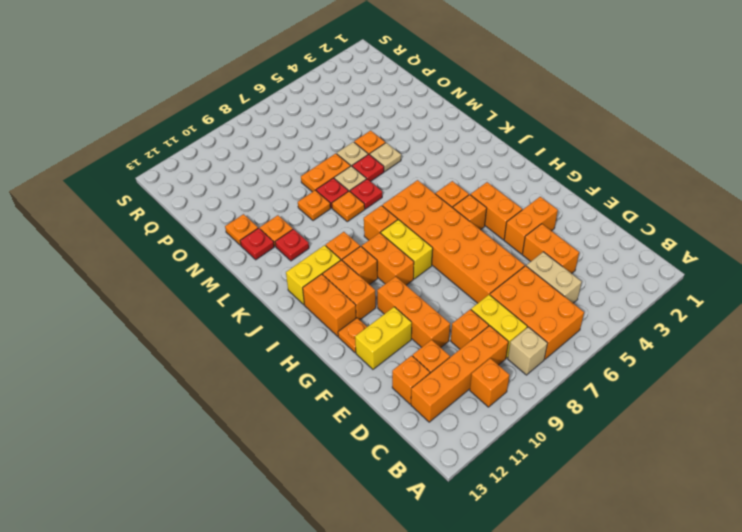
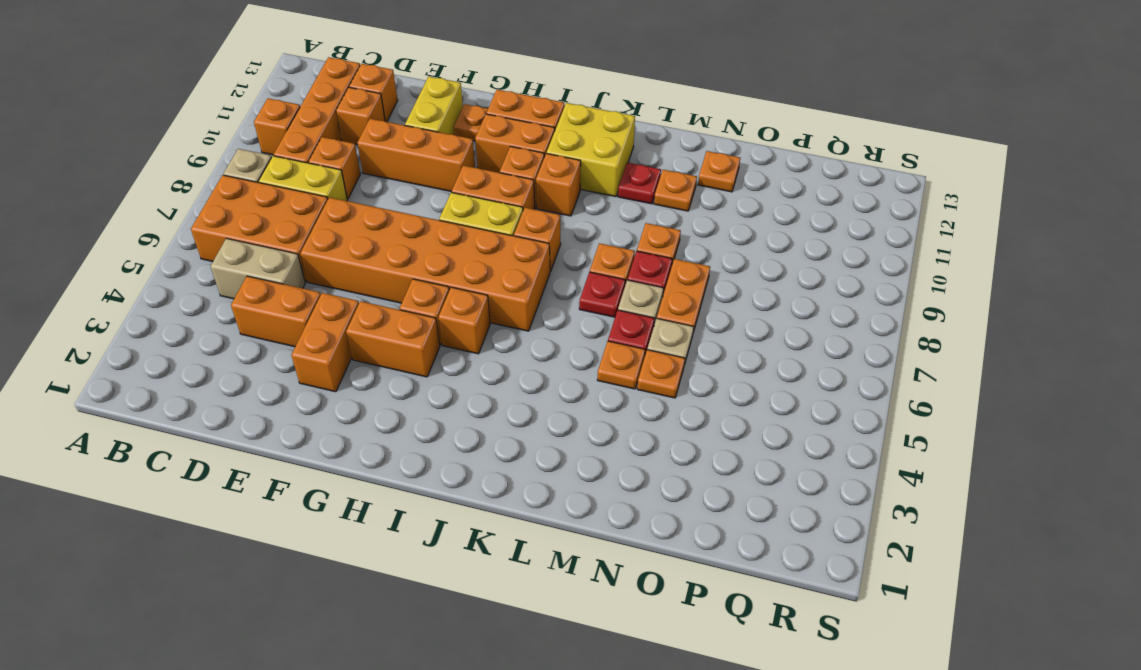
yellow brick J11:J12 level 1 -> yellow brick J11:K12 level 1
tan plate M5 level 1 -> orange plate M5 level 1
red plate M12 level 1 -> none

